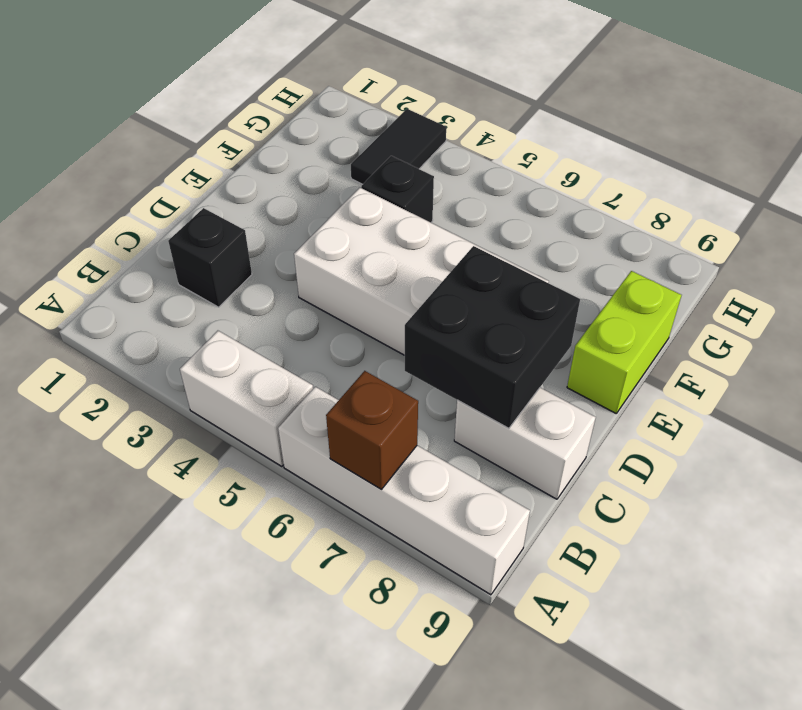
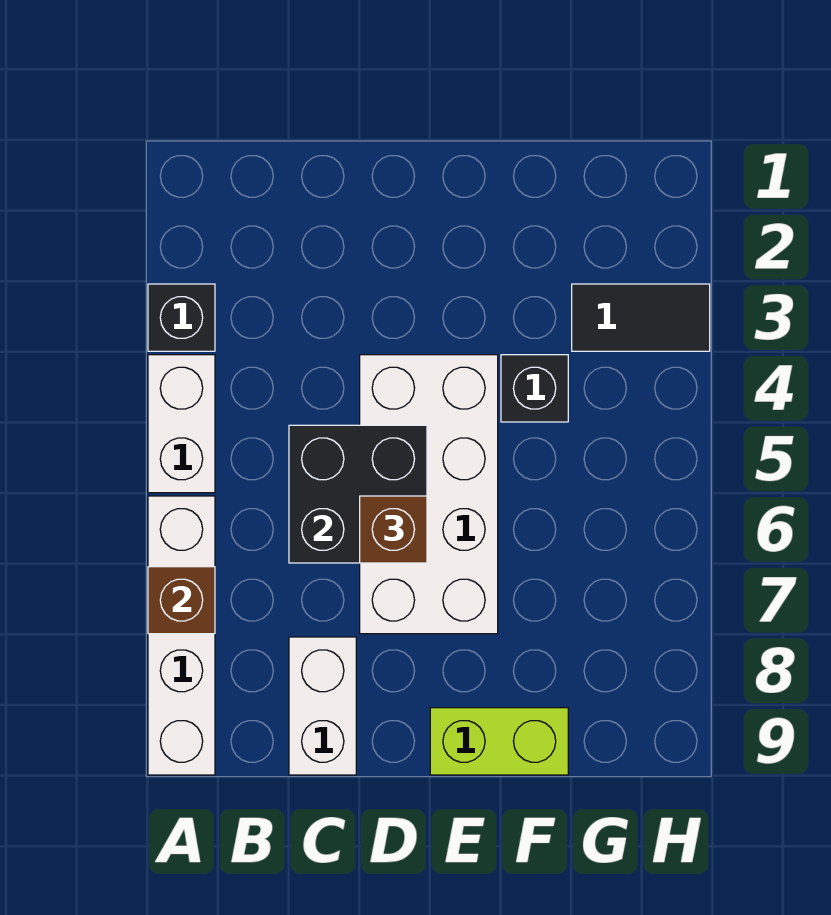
black brick C2 level 1 -> black brick A3 level 1
black brick C7:D8 level 2 -> black brick C5:D6 level 2
none -> brown brick D6 level 3

